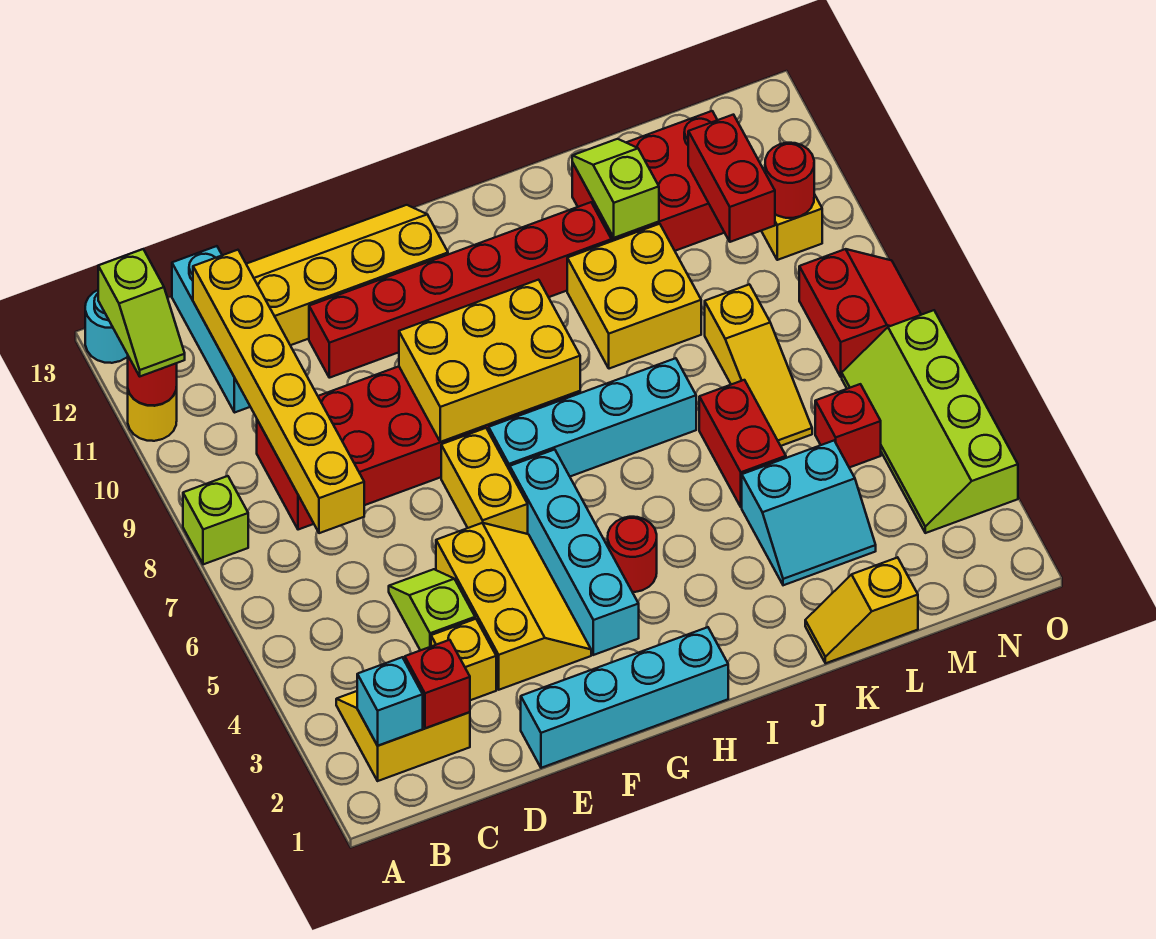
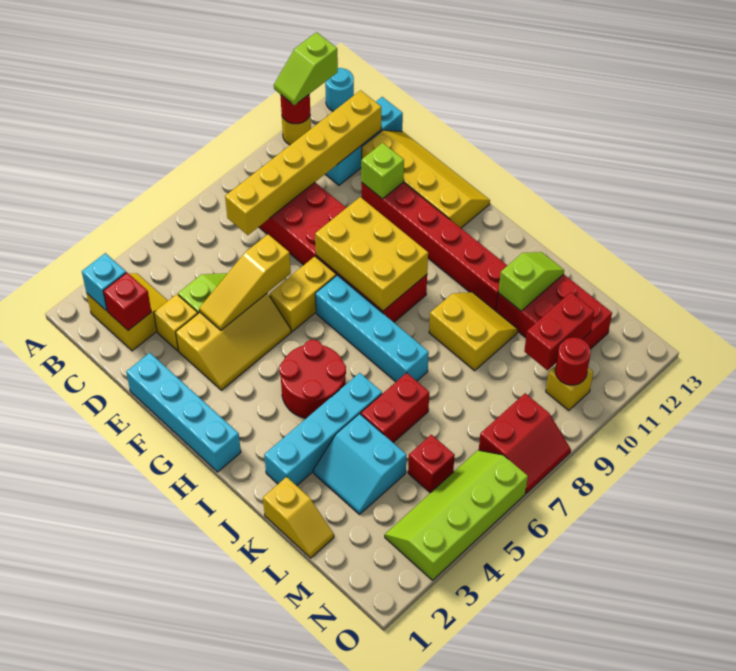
lime brick A8 level 1 -> lime brick E11 level 2
cyan brick G3:G6 level 1 -> cyan brick J2:J5 level 1
red round brick H4 level 1 -> red round brick H4:I5 level 1
yellow brick J9:K10 level 1 -> yellow slope J9:K10 level 1 top 9
yellow slope K1:L1 level 1 top L -> yellow slope K1:L1 level 1 top K
yellow slope L6:L8 level 1 top 8 -> yellow slope E4:E6 level 2 top 6

